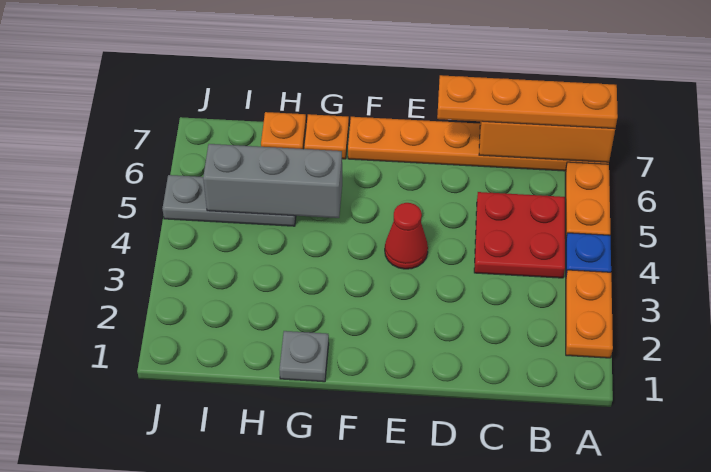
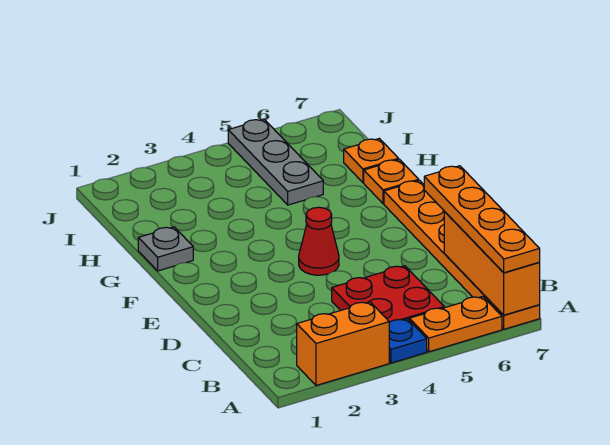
orange plate A2:A3 level 1 -> orange brick A2:A3 level 1
grey brick G5:I5 level 2 -> none

